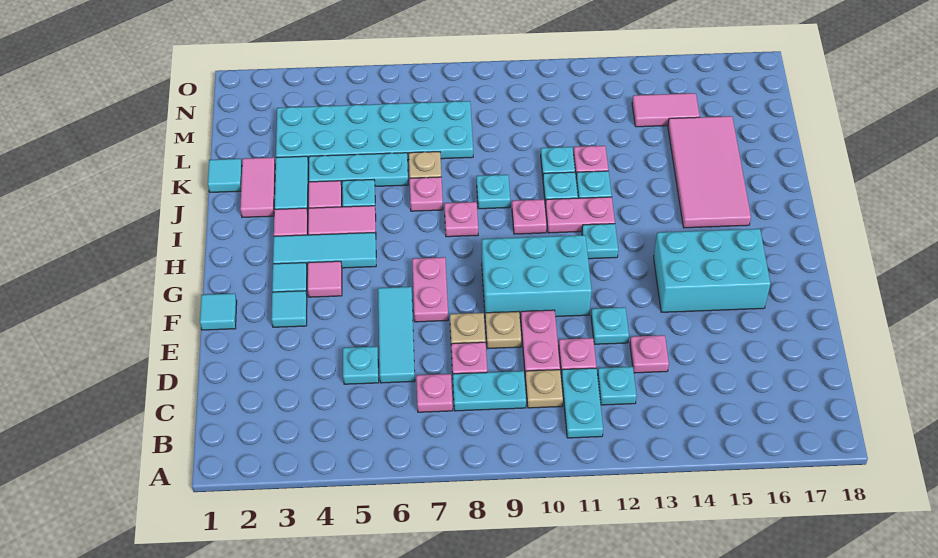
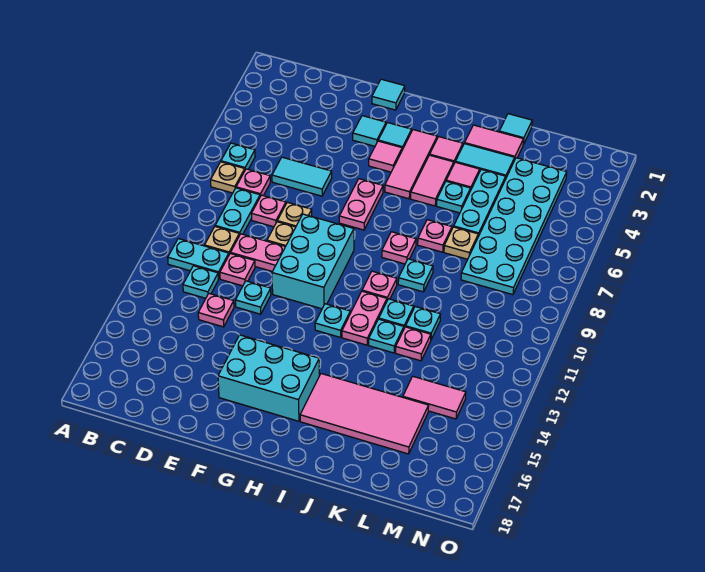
none -> tan plate B7 level 1
cyan plate D5 level 1 -> cyan plate B6 level 1
cyan tile D6:F6 level 1 -> cyan tile D6:E6 level 1
pink plate F7:G7 level 1 -> pink plate G6:G7 level 1
cyan brick F14:G16 level 1 -> cyan brick F15:H16 level 1
cyan tile H3:H5 level 1 -> pink tile H3:H5 level 1
pink tile M14:M15 level 1 -> pink tile L14:M14 level 1

